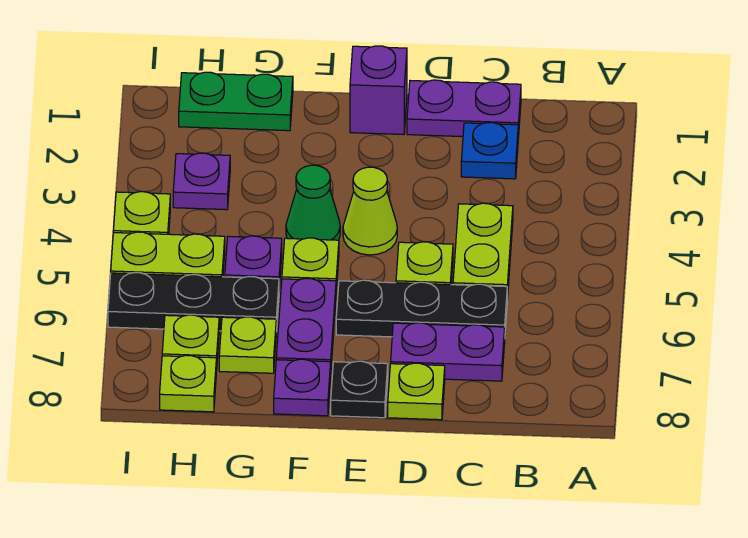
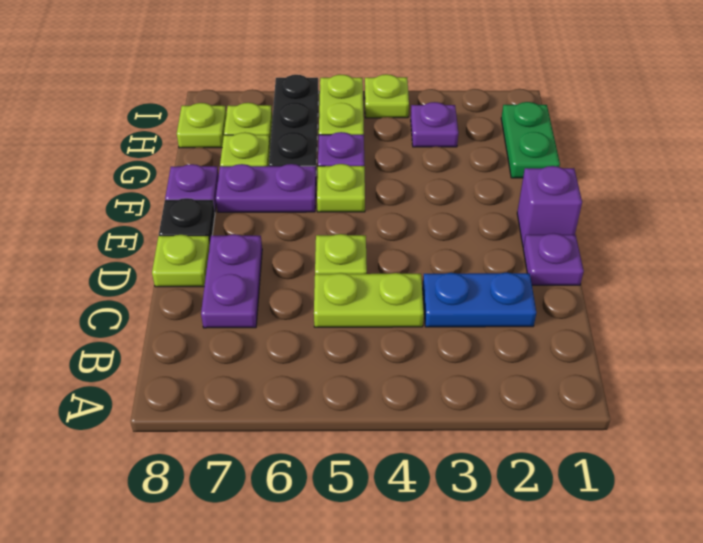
purple plate C1:D1 level 1 -> purple plate D1 level 1
blue plate C2 level 1 -> blue plate C2:C3 level 1
black plate C6:E6 level 1 -> none
lime cone E4 level 1 -> none
green cone F4 level 1 -> none

